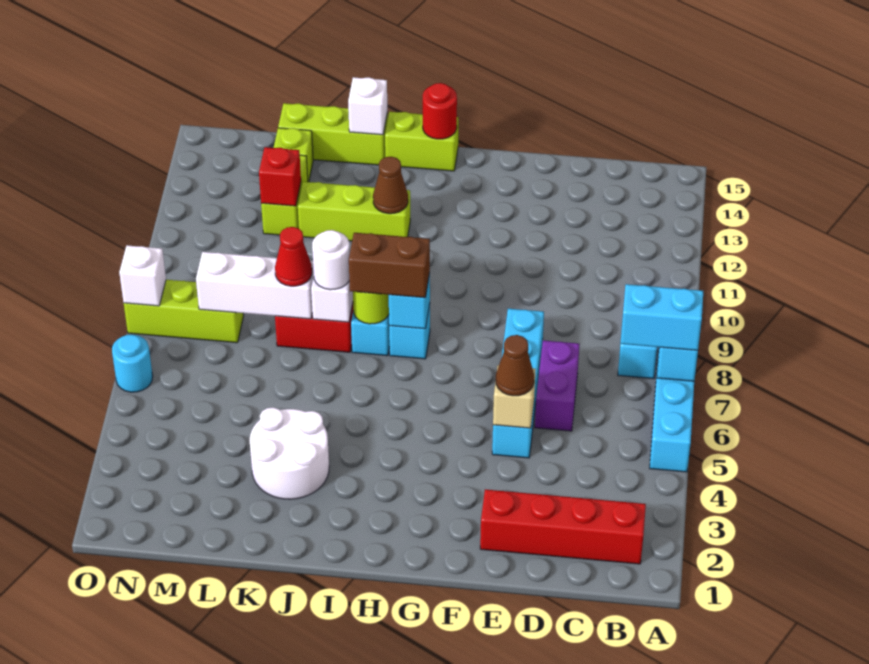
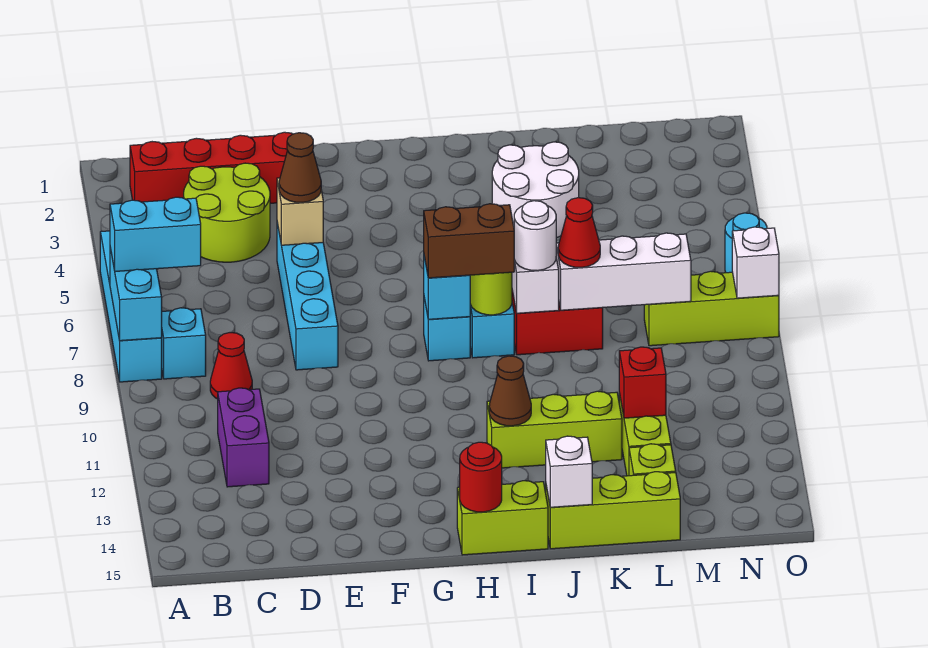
none -> lime round brick C3:D4 level 1
none -> red cone C9 level 1
purple brick D6:D7 level 1 -> purple brick C11:C12 level 1

